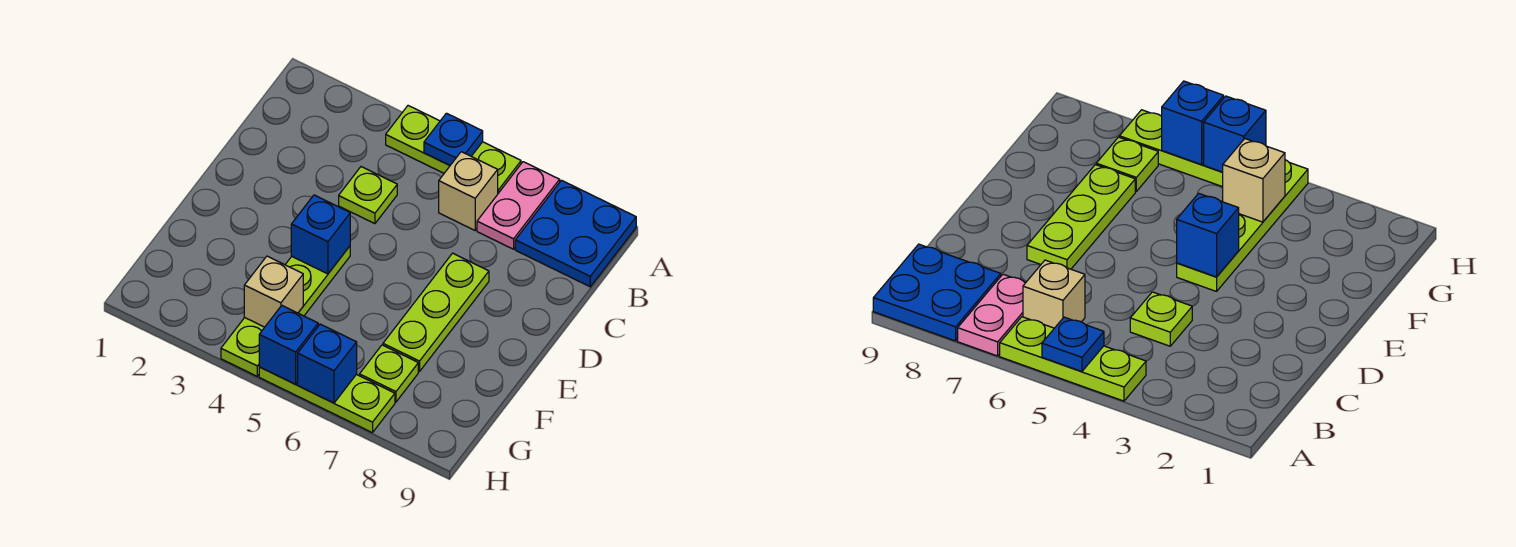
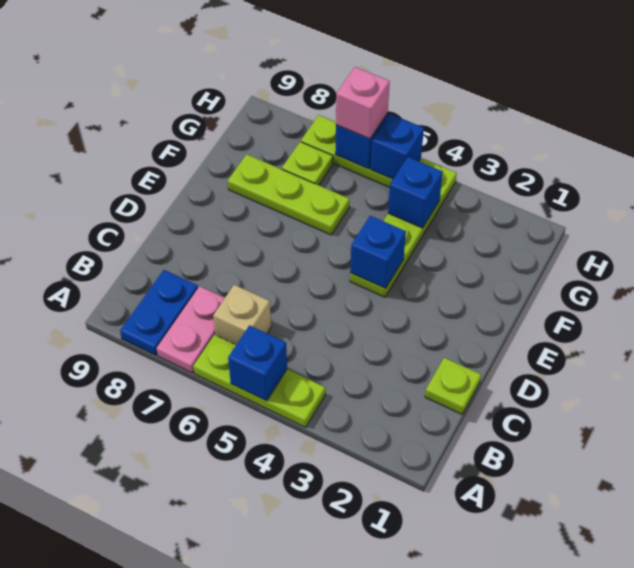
blue plate A5 level 2 -> blue brick A5 level 2
blue plate A8:B9 level 1 -> blue plate A8:B8 level 1
lime plate C4 level 1 -> lime plate C1 level 1
lime plate D7:F7 level 1 -> lime plate F6:F8 level 1
tan brick G4 level 2 -> blue brick G4 level 2
none -> pink brick H6 level 3

